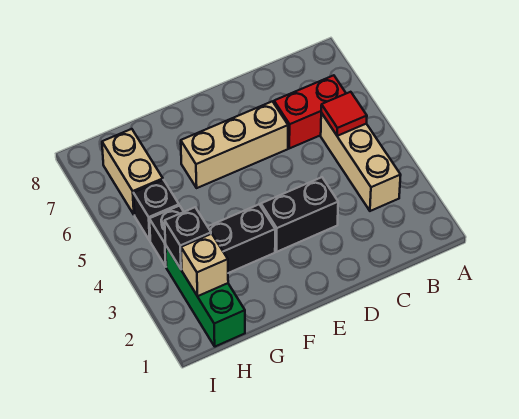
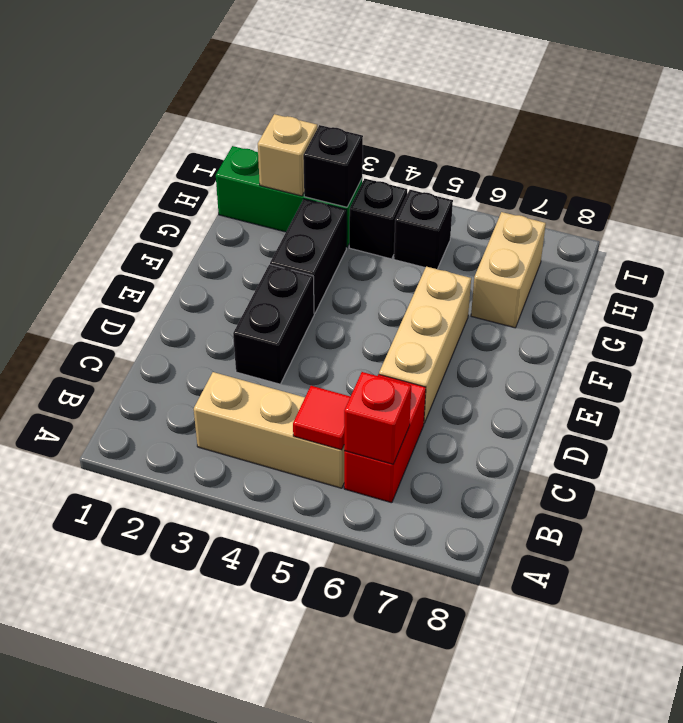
none -> red brick B6 level 2
tan brick H6:H7 level 1 -> tan brick G7:H7 level 1

